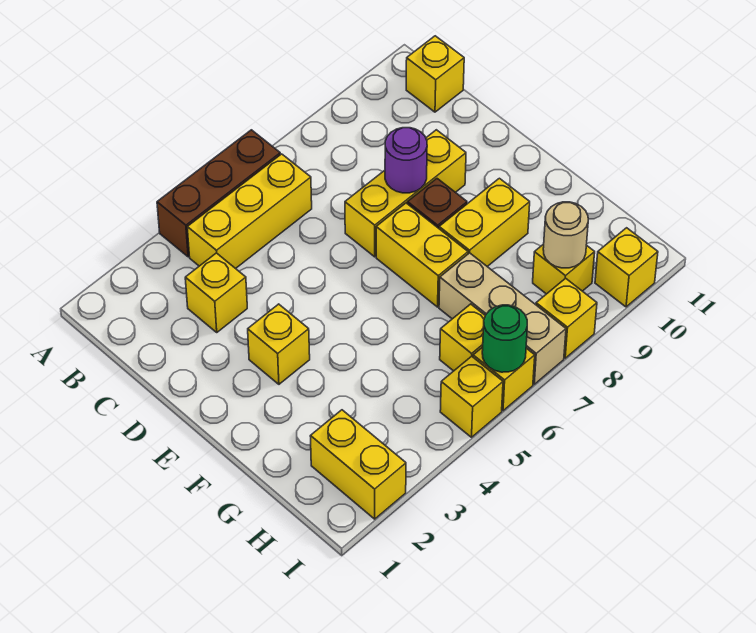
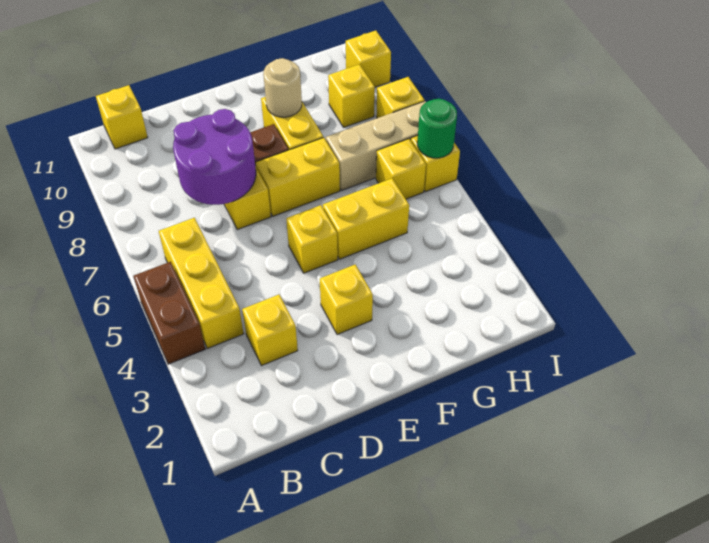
brown brick A4:A6 level 1 -> brown brick A4:A5 level 1
purple round brick D8 level 2 -> purple round brick C7:D8 level 2
yellow brick H2:I2 level 1 -> yellow brick F5:G5 level 1
tan round brick H9 level 2 -> tan round brick F9 level 2
yellow brick I5 level 1 -> yellow brick E5 level 1

